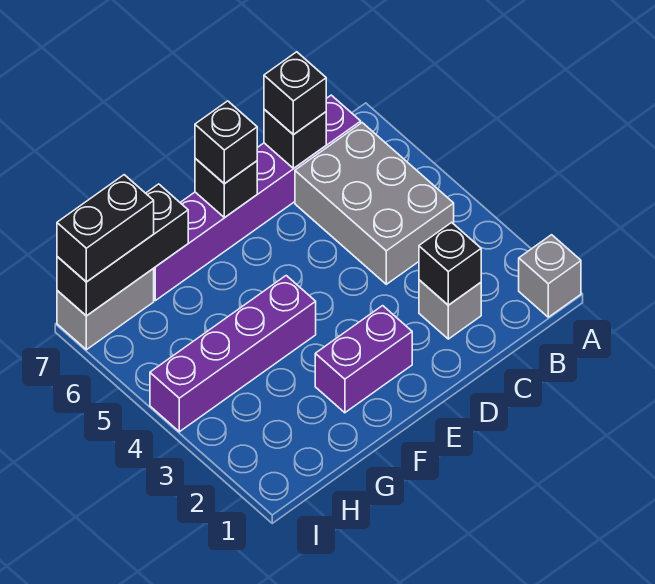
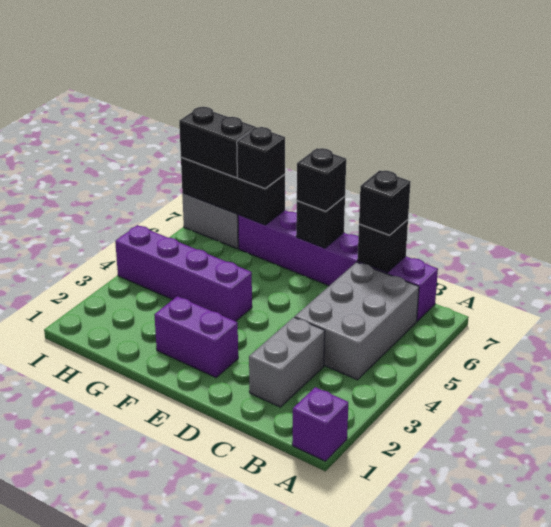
grey brick A1 level 1 -> purple brick A1 level 1
grey brick C2 level 1 -> grey brick C2:C3 level 1
black brick C2 level 2 -> black brick G7 level 3

